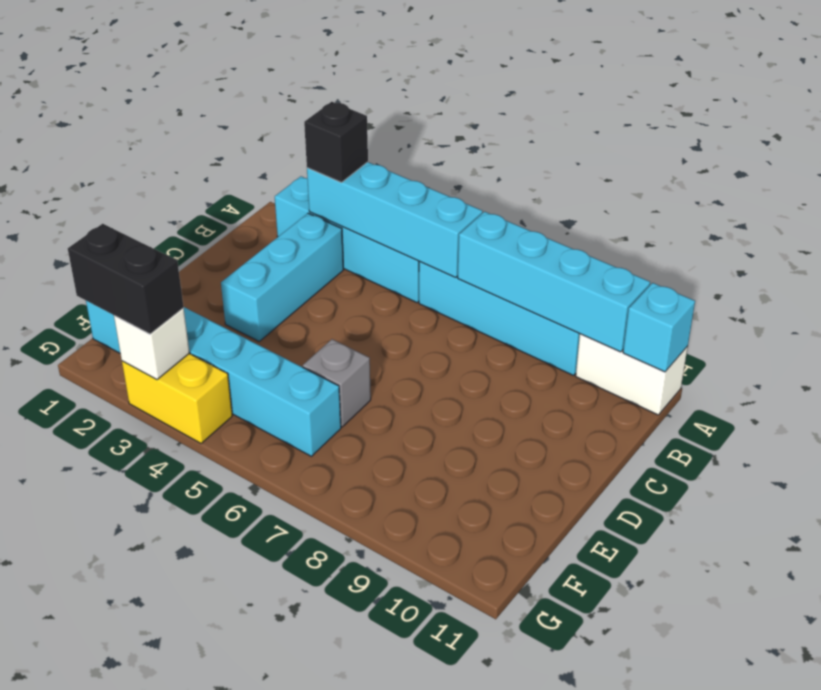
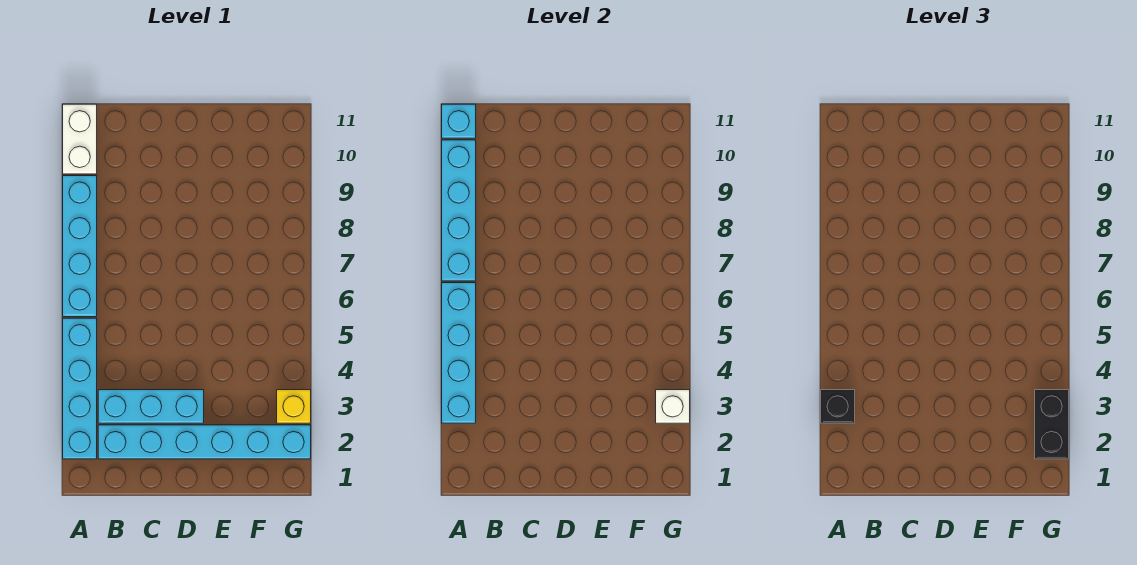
grey brick E6 level 1 -> none
cyan brick F1:F6 level 1 -> cyan brick B2:G2 level 1
yellow brick G3:G4 level 1 -> yellow brick G3 level 1

